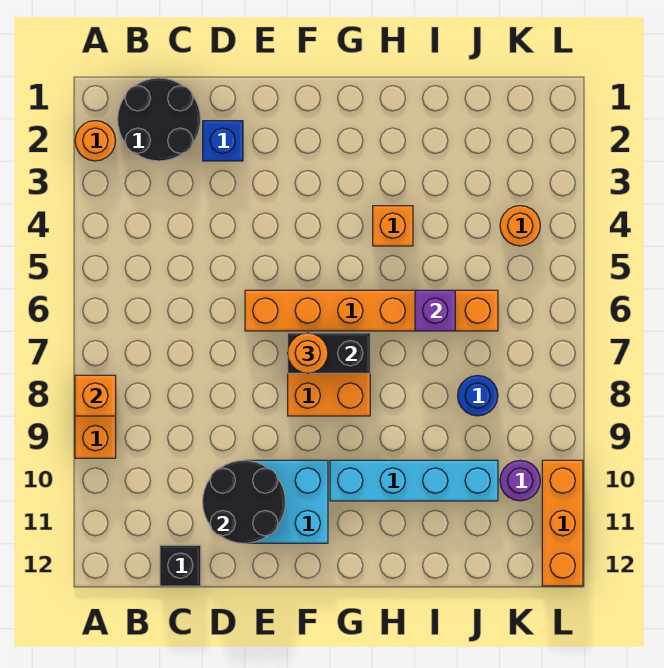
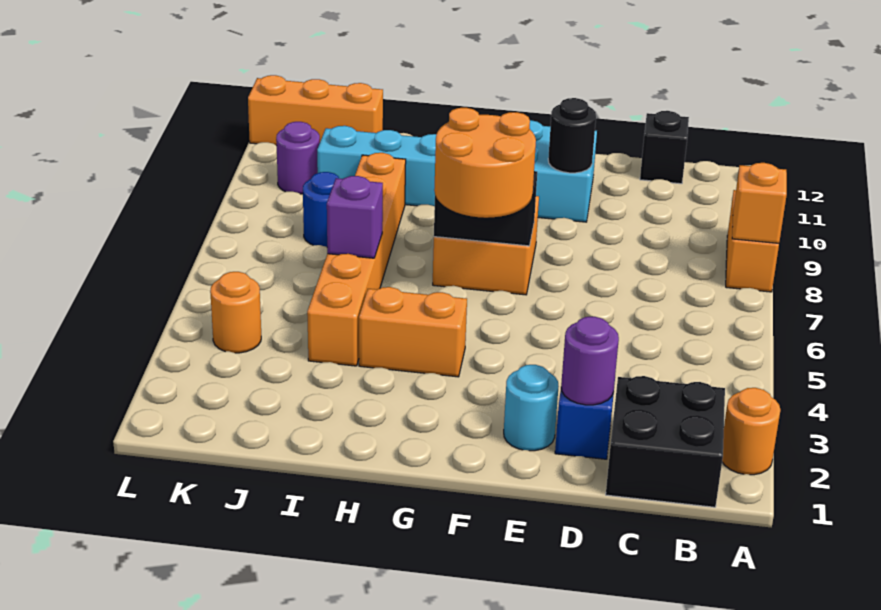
black round brick B1:C2 level 1 -> black brick B1:C2 level 1
none -> purple round brick D2 level 2
black round brick D10:E11 level 2 -> black round brick E10 level 2
none -> cyan round brick E2 level 1
orange brick E6:J6 level 1 -> orange brick I4:I9 level 1
orange round brick F7 level 3 -> orange round brick F6:G7 level 3
orange brick H4 level 1 -> orange brick G4:H4 level 1
orange brick L10:L12 level 1 -> orange brick J12:L12 level 1

